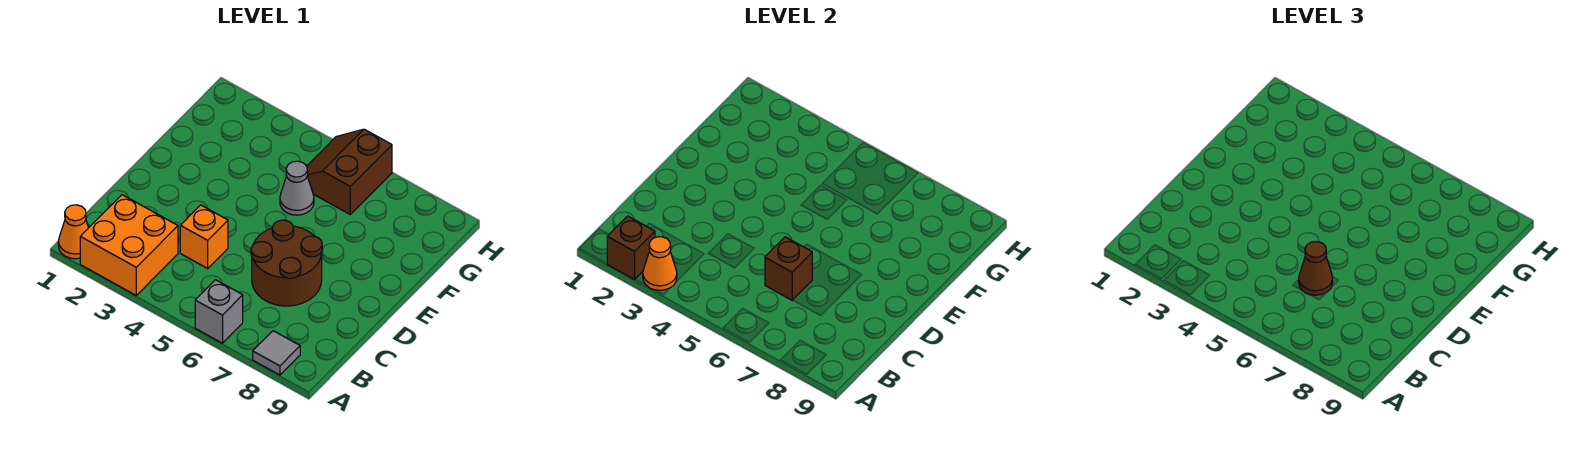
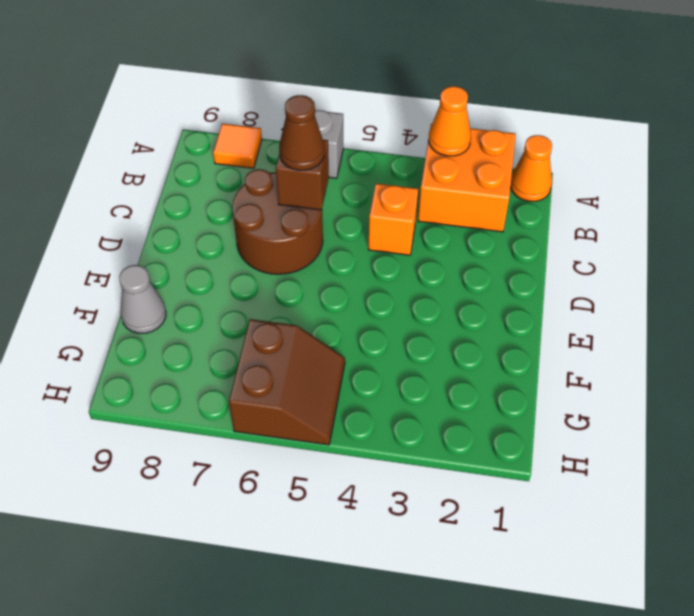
brown brick A2 level 2 -> none
grey tile A8 level 1 -> orange tile A8 level 1
grey cone F5 level 1 -> grey cone F9 level 1

